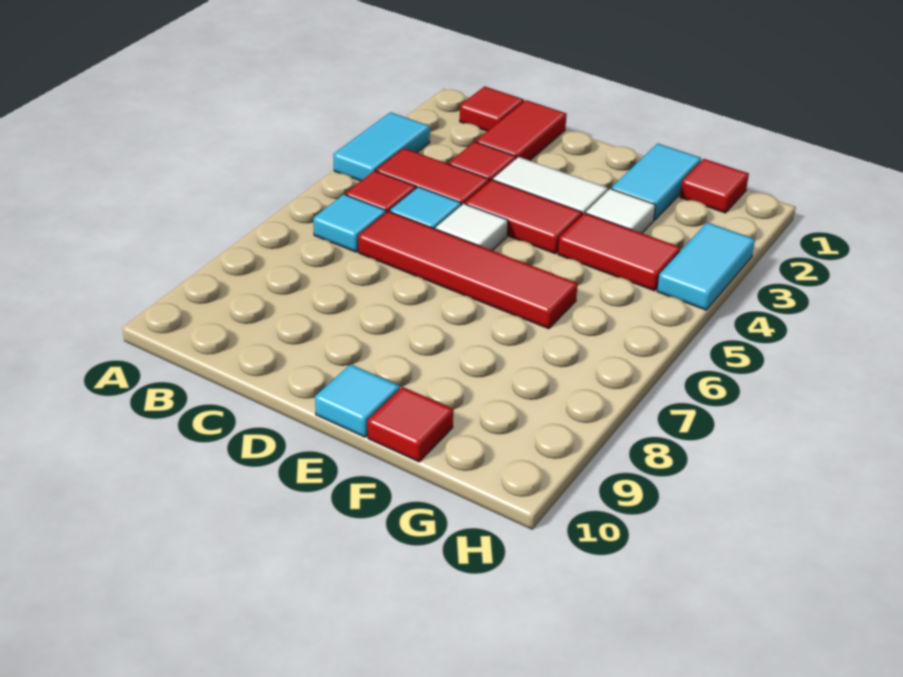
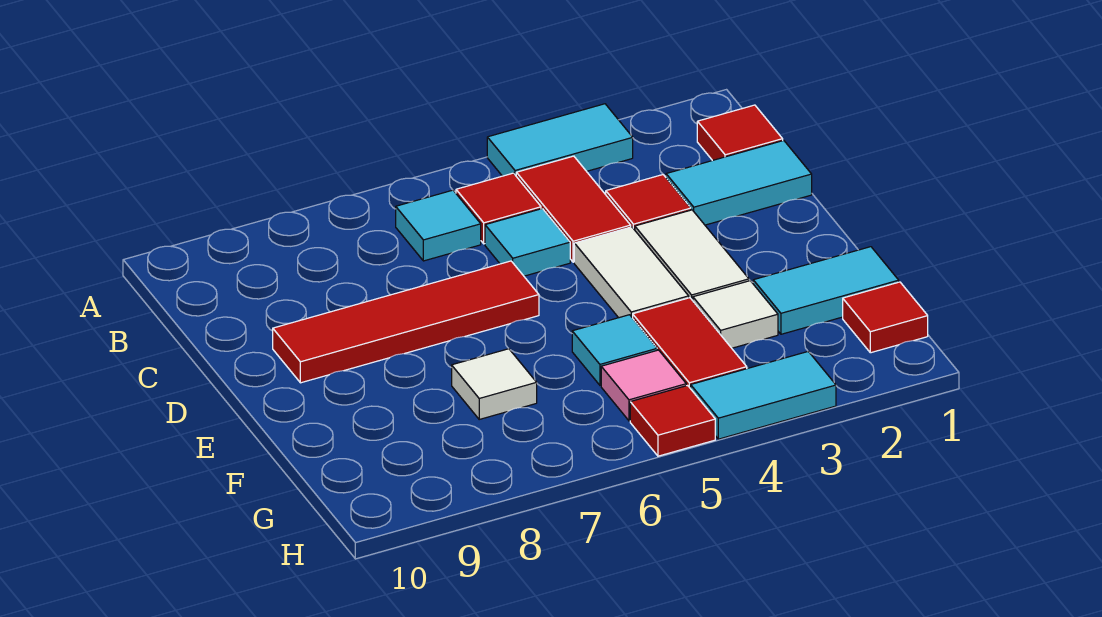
red tile C1:C2 level 1 -> cyan tile C1:C2 level 1
red tile C6:F6 level 1 -> red tile D6:D9 level 1
red tile D4:E4 level 1 -> white tile D4:E4 level 1
white tile D5 level 1 -> white tile F7 level 1
cyan tile E10 level 1 -> cyan tile F5 level 1
red tile F10 level 1 -> red tile H5 level 1
none -> pink tile G5 level 1

